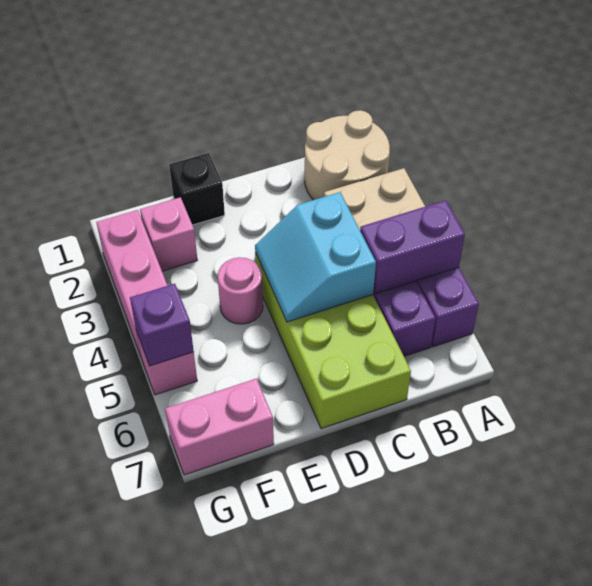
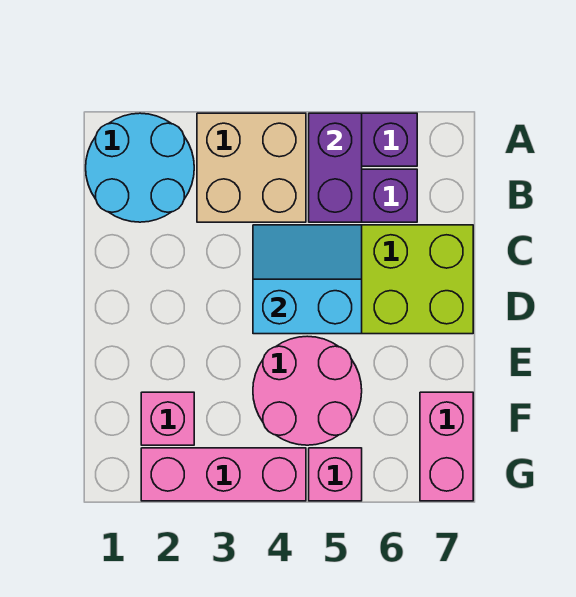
tan round brick A1:B2 level 1 -> cyan round brick A1:B2 level 1
cyan slope C4:D5 level 2 top C -> cyan slope C4:D5 level 2 top D
black brick E1 level 1 -> none
pink round brick E4 level 1 -> pink round brick E4:F5 level 1
purple brick G5 level 2 -> none

